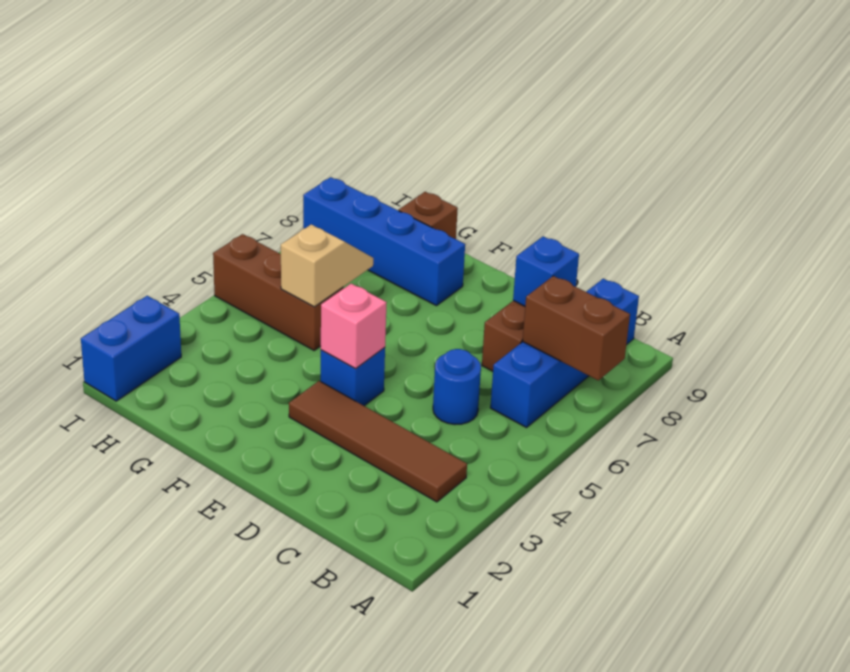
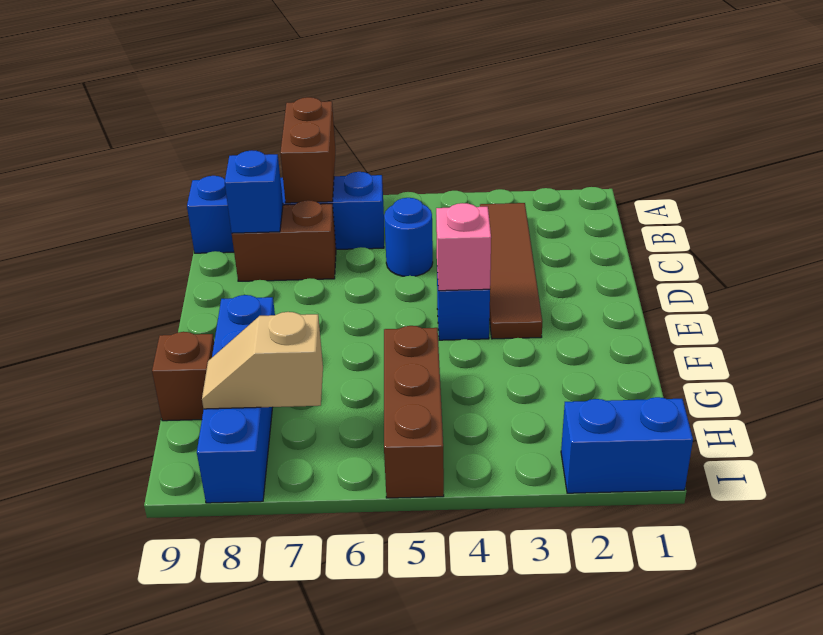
tan slope G5:G6 level 2 top 5 -> tan slope H7:H8 level 2 top 7

